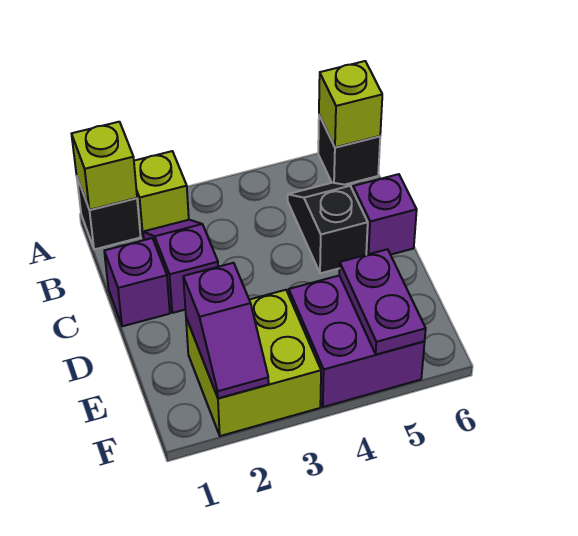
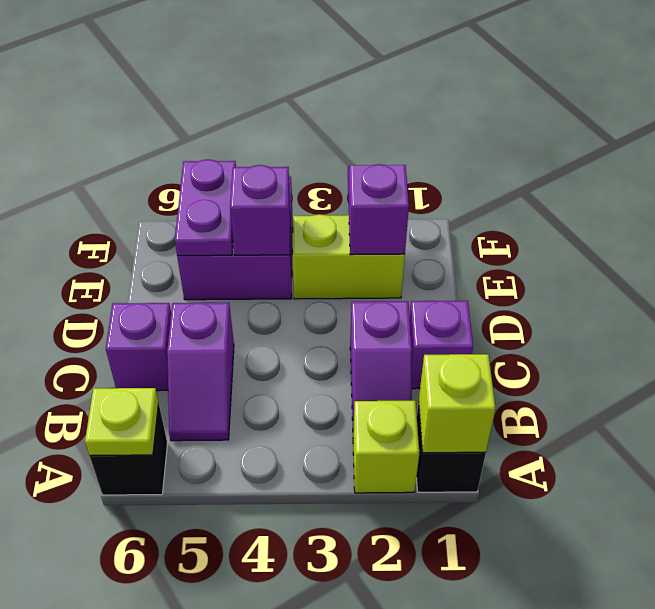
lime brick A6 level 2 -> lime plate A6 level 2
black slope B5:C5 level 1 top C -> purple slope B5:C5 level 1 top C
lime brick E2:F3 level 1 -> lime brick E2:E3 level 1
none -> purple brick E4 level 2

